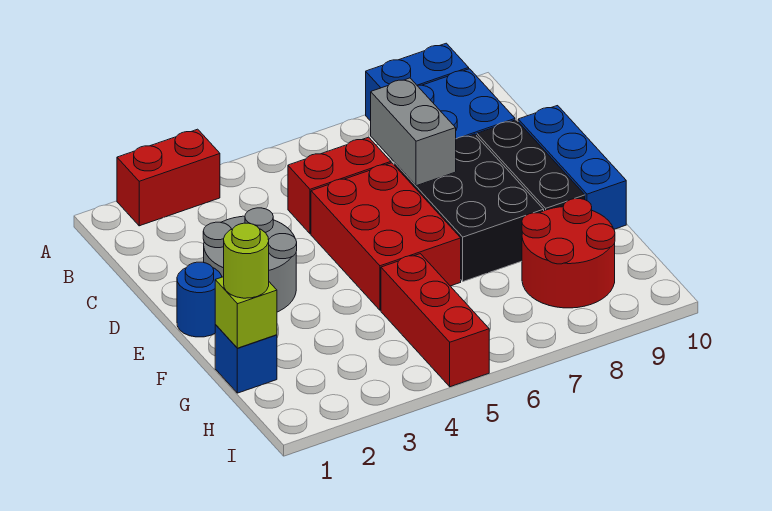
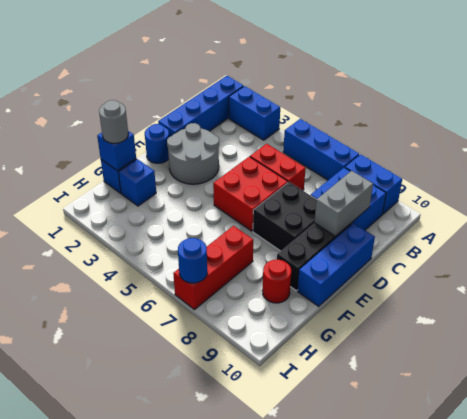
none -> blue brick A1:D1 level 1
red brick A2:A3 level 1 -> blue brick A2:A3 level 1
none -> blue brick A5:A7 level 1
grey brick C7:D7 level 2 -> grey brick C9:D9 level 2
red brick D5:F6 level 1 -> red brick D5:E6 level 1
black brick D7:F8 level 1 -> black brick D7:E8 level 1
lime brick G1 level 2 -> blue brick G1 level 2
lime round brick G1 level 3 -> grey round brick G1 level 3
none -> blue brick G2 level 1
red brick G5:I5 level 1 -> red brick G7:I7 level 1
red round brick G8:H9 level 1 -> red round brick G9 level 1
none -> blue round brick I7 level 2

